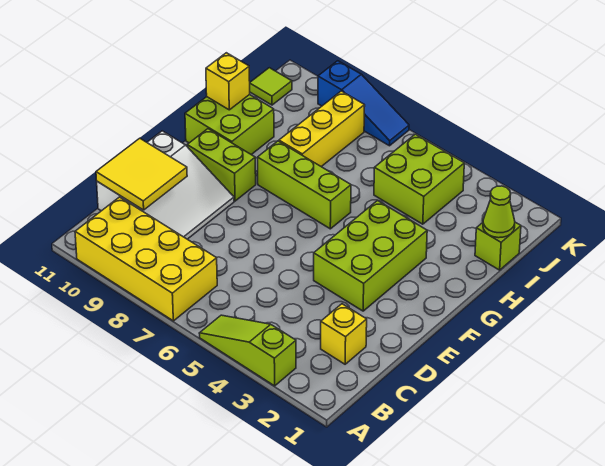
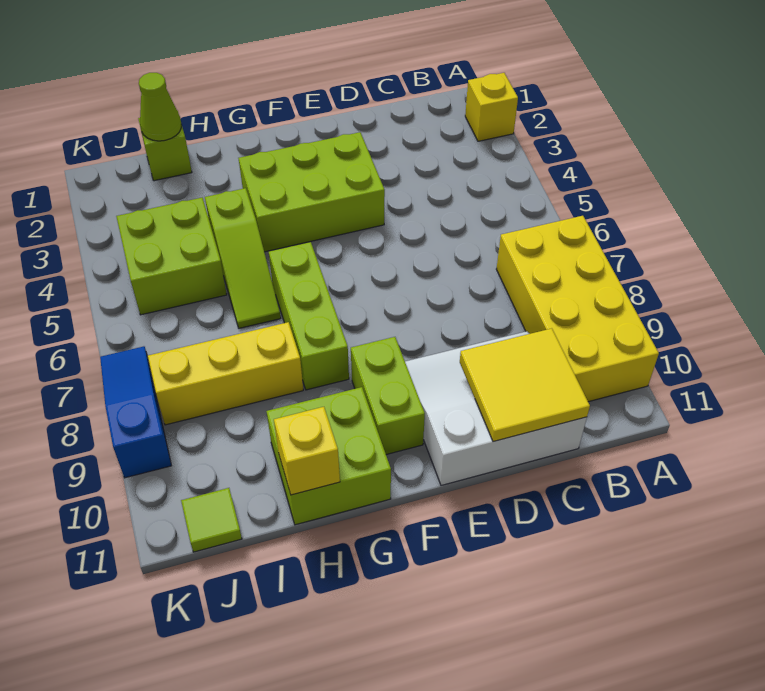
lime slope A3:A5 level 1 top 3 -> lime slope H4:H6 level 1 top 4
yellow brick C2 level 1 -> yellow brick A2 level 1

